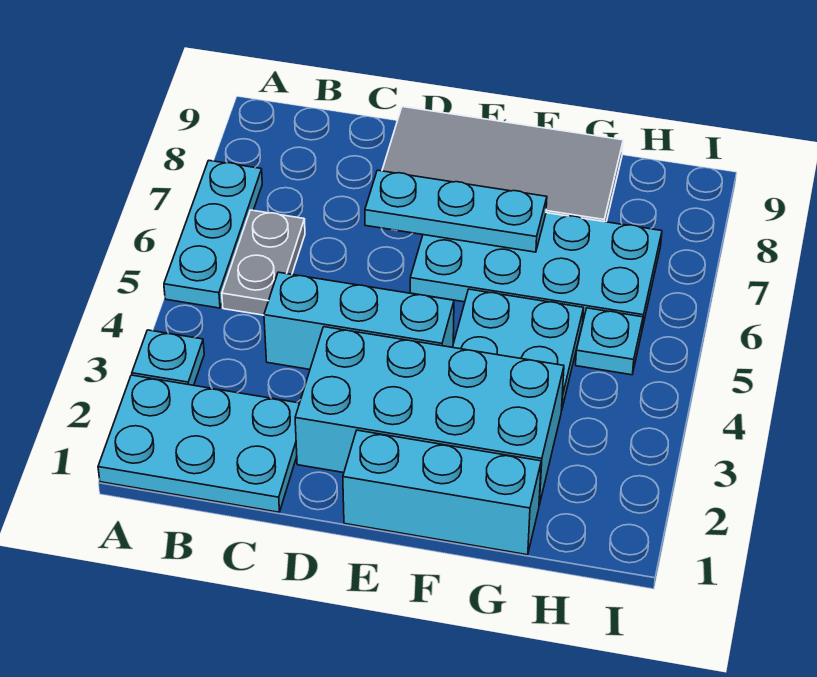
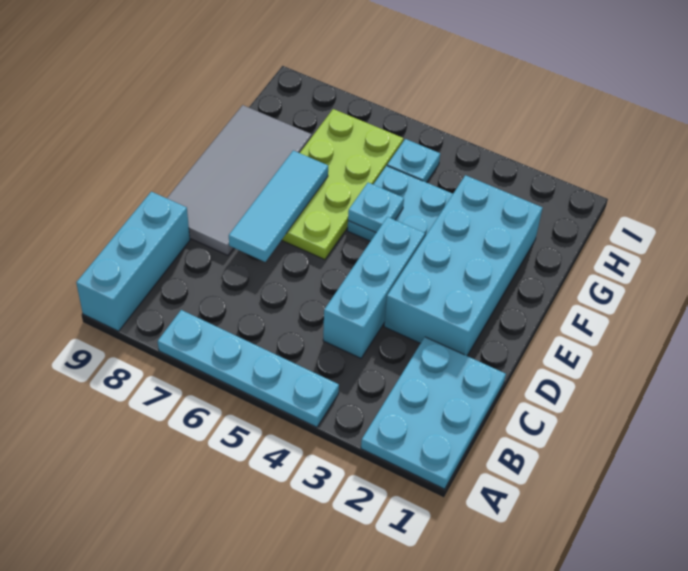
cyan plate A3 level 1 -> cyan plate F5 level 2
cyan plate A5:A7 level 1 -> cyan plate A4:A7 level 1
grey plate B5:B6 level 1 -> none
cyan plate D7:F7 level 2 -> cyan tile D7:F7 level 2
cyan brick E1:G1 level 1 -> cyan brick A9:C9 level 1
cyan plate E6:H7 level 1 -> lime plate E6:H7 level 1

